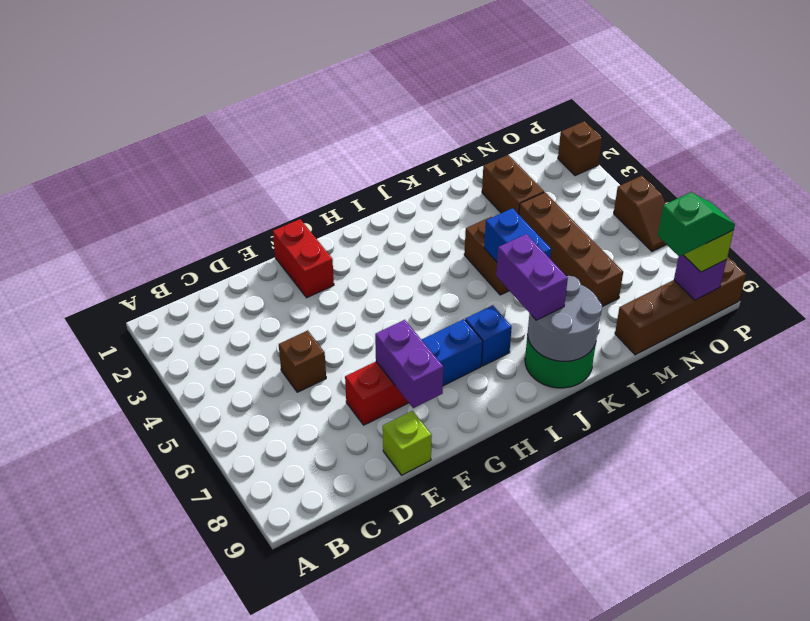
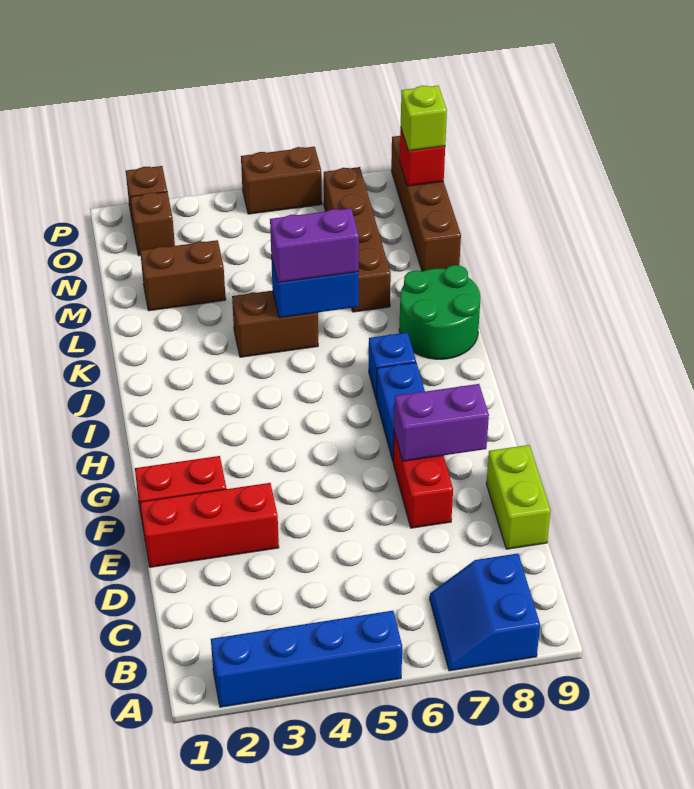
none -> blue brick A2:A5 level 1
none -> blue slope A7:B8 level 1 top 8
brown brick D5 level 1 -> brown brick O2 level 1
none -> red brick E1:E3 level 1
lime brick E9 level 1 -> lime brick D9:E9 level 1
purple brick J7:J8 level 3 -> purple brick K5:K6 level 3
grey round brick J8:K9 level 2 -> none
brown brick M4:M7 level 1 -> brown brick L7:O7 level 1
green slope N9:O9 level 4 top N -> none
purple brick O9 level 2 -> red brick O9 level 2
brown slope P5:P6 level 1 top 5 -> brown brick P5:P6 level 1

